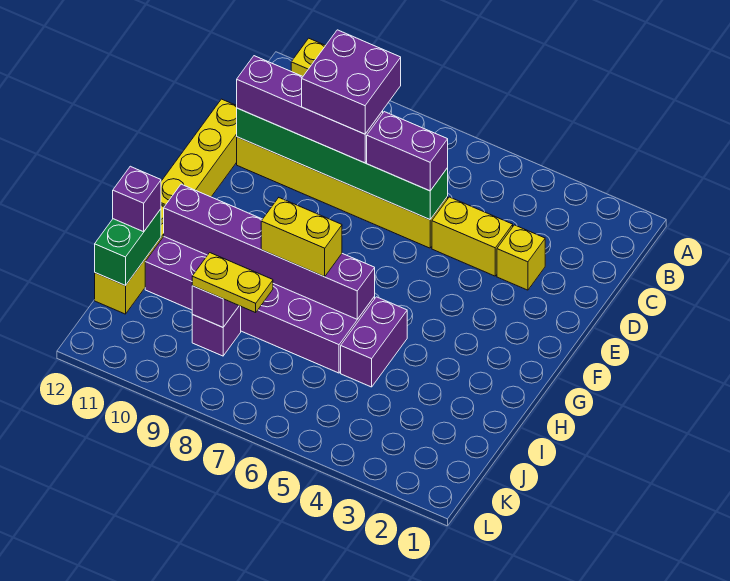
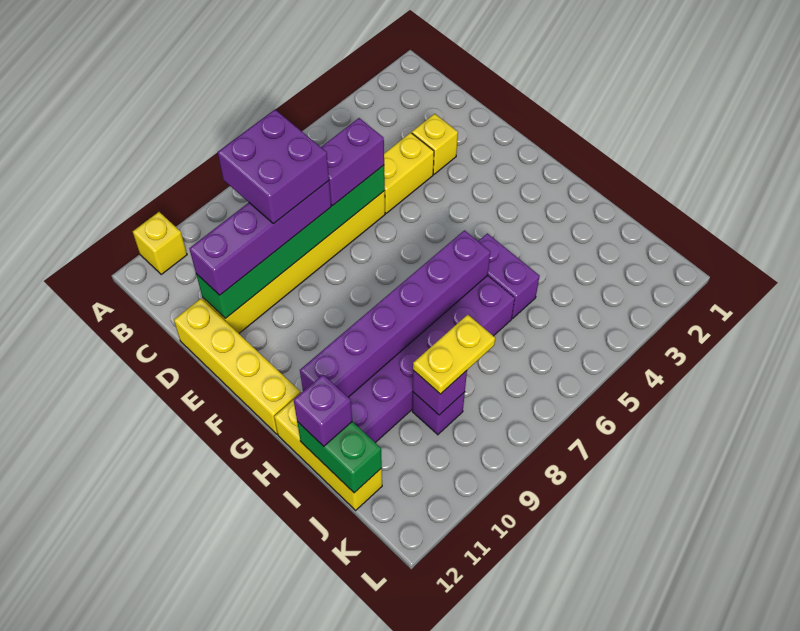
yellow brick H7:H8 level 3 -> none

